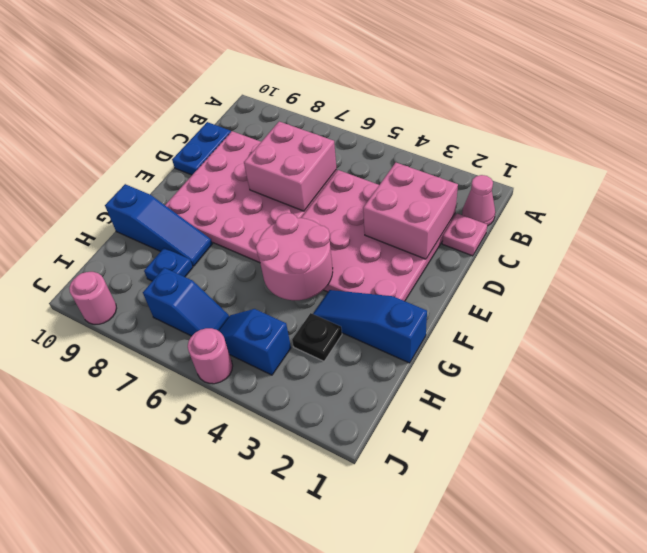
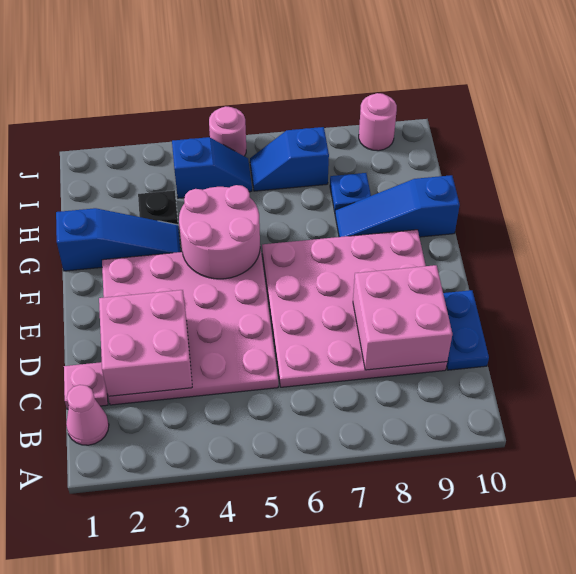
pink brick C6:D7 level 2 -> pink brick C8:D9 level 2

